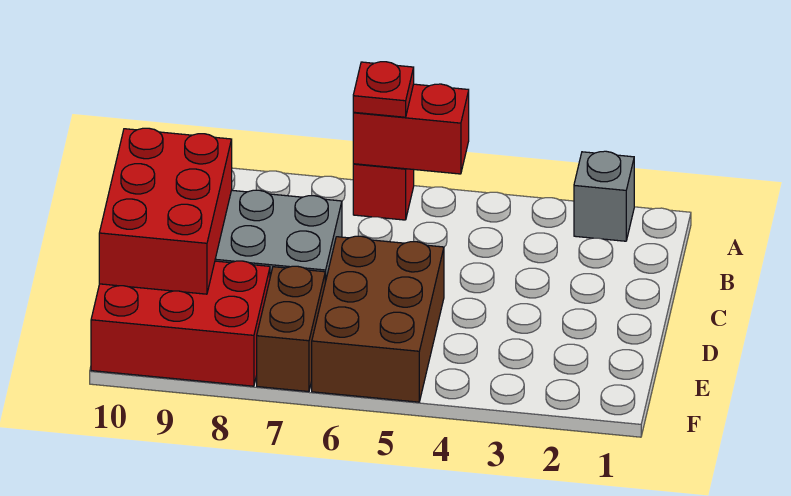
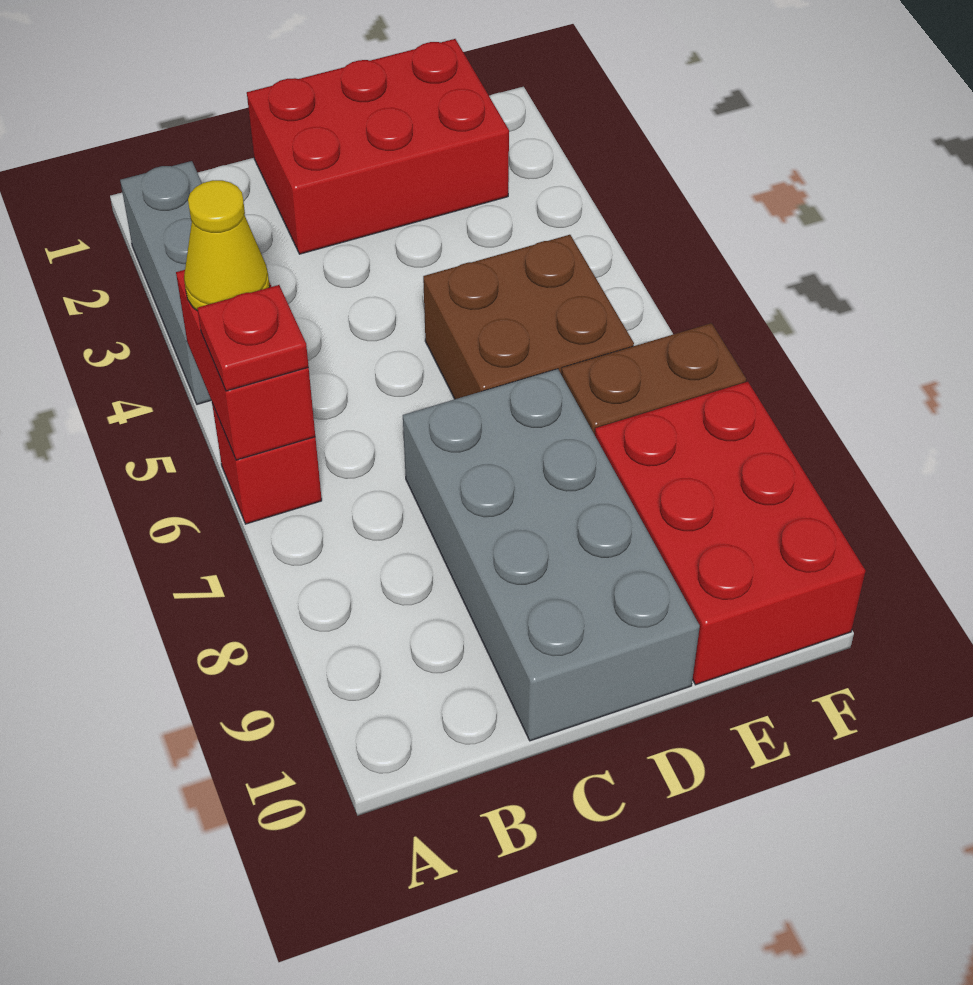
grey brick A2 level 1 -> grey brick A2:A4 level 1
none -> yellow cone A5 level 3
red brick C9:E10 level 2 -> red brick C1:E2 level 1
brown brick D5:F6 level 1 -> brown brick D5:E6 level 1

